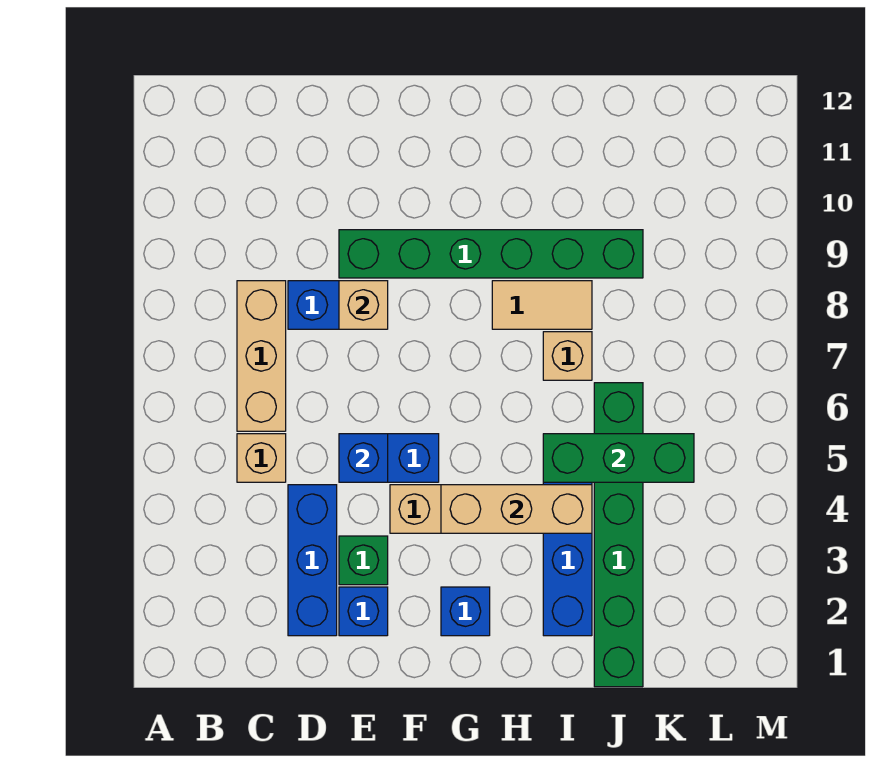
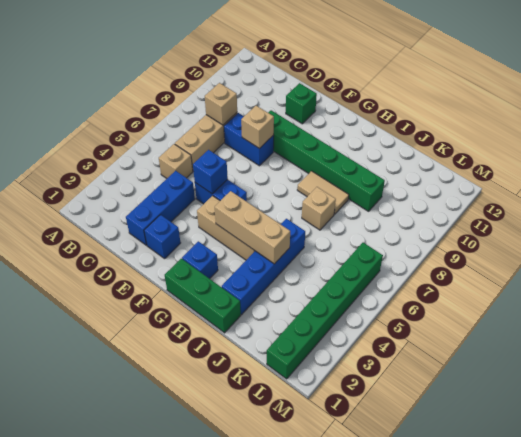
none -> tan brick C8 level 2
green brick E3 level 1 -> green brick E11 level 1
green brick I5:K5 level 2 -> green brick G1:I1 level 1
green brick J1:J6 level 1 -> green brick L1:L6 level 1

